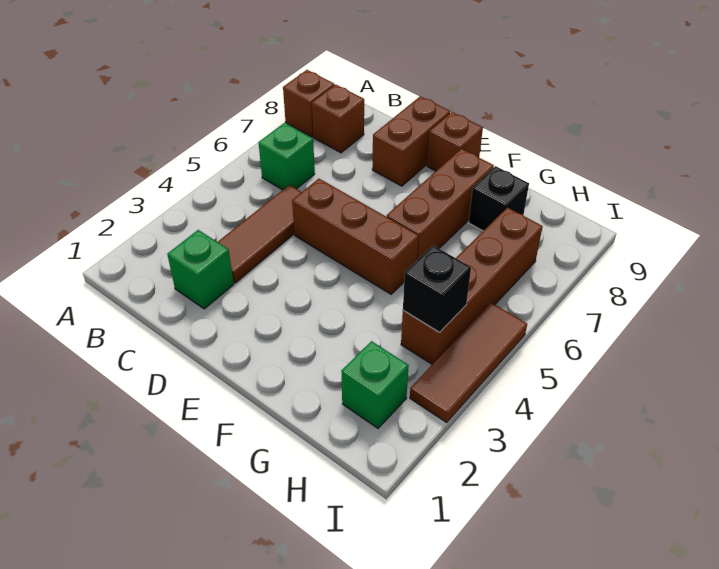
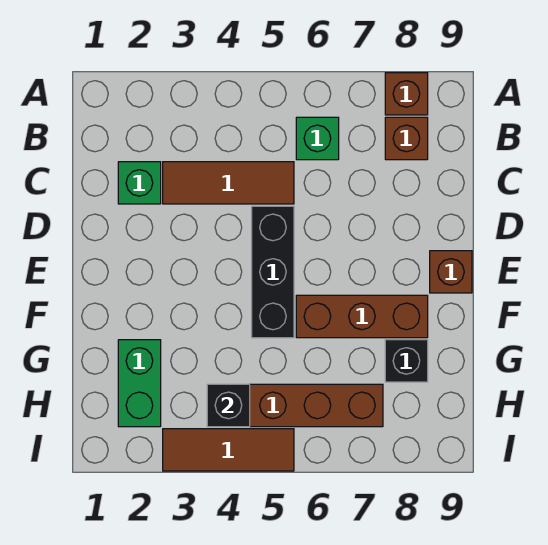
brown brick D5:F5 level 1 -> black brick D5:F5 level 1
brown brick D8:D9 level 1 -> none
green brick H2 level 1 -> green brick G2:H2 level 1

